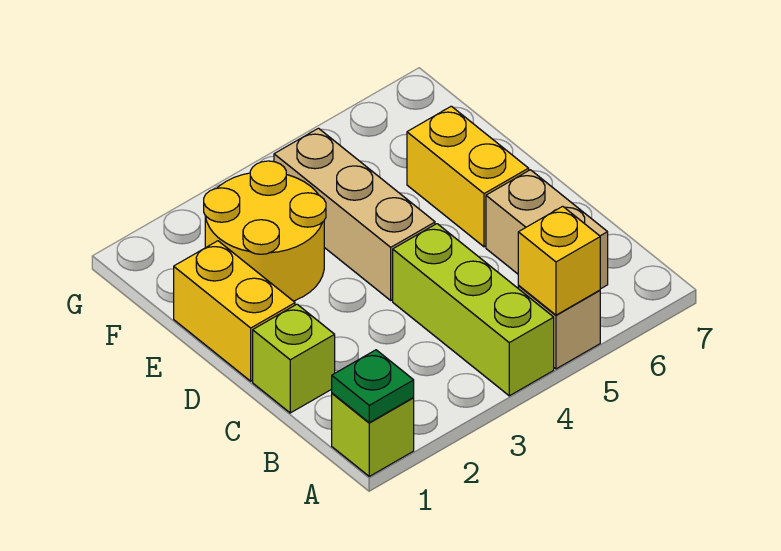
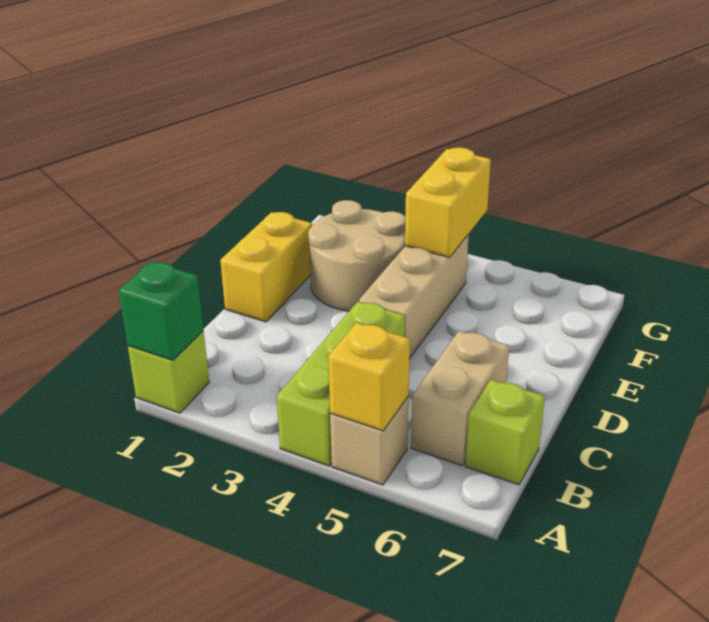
green plate A1 level 2 -> green brick A1 level 2
lime brick C1 level 1 -> lime brick B7 level 1
yellow brick D6:E6 level 1 -> yellow brick F4:G4 level 2
yellow round brick E2:F3 level 1 -> tan round brick E2:F3 level 1

